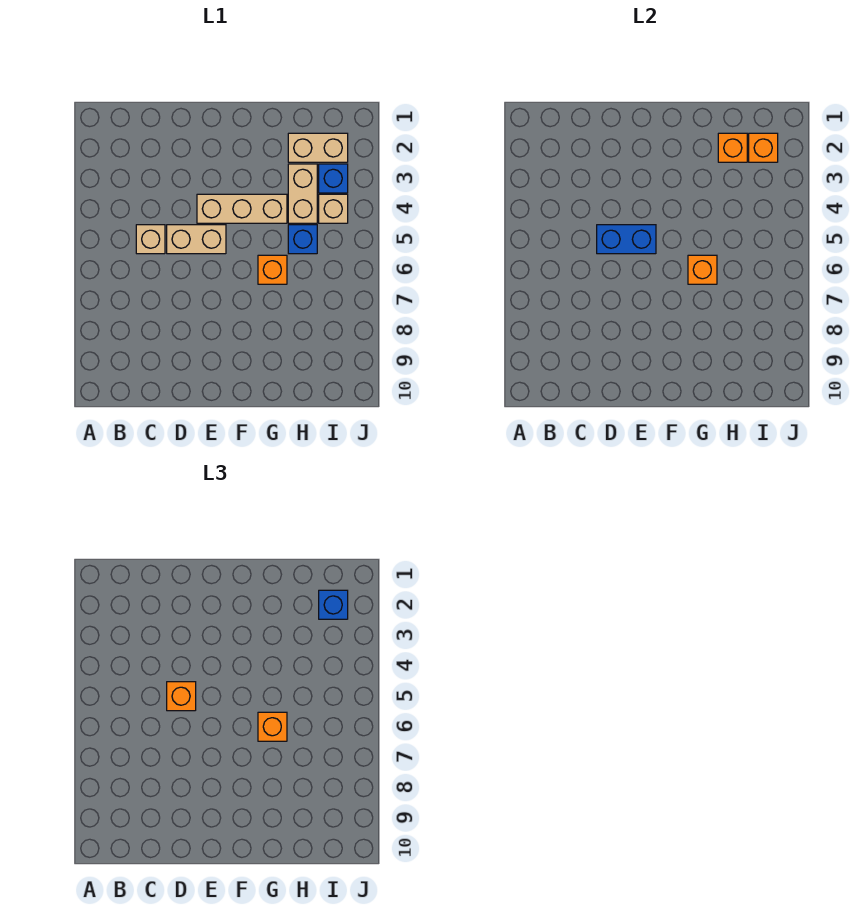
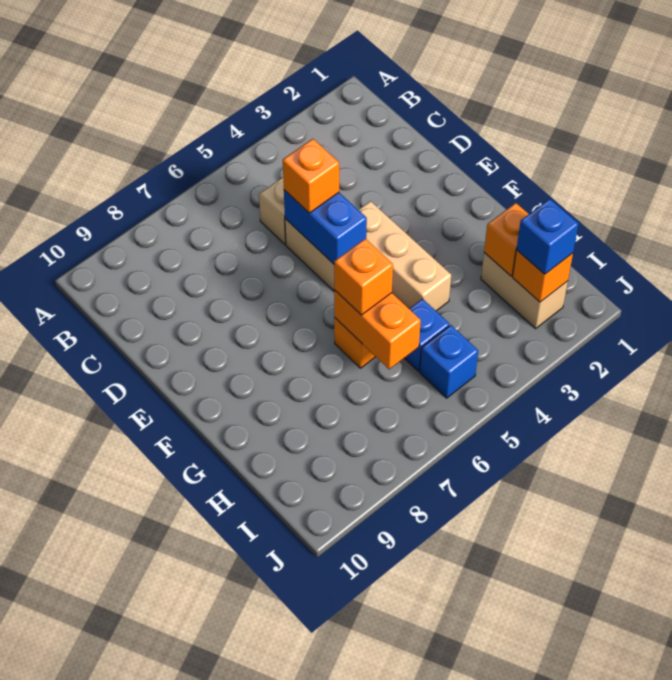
orange brick G6 level 2 -> orange brick G6:H6 level 2
tan brick H3:H4 level 1 -> none
blue brick I3 level 1 -> blue brick I5 level 1
tan brick I4 level 1 -> none

